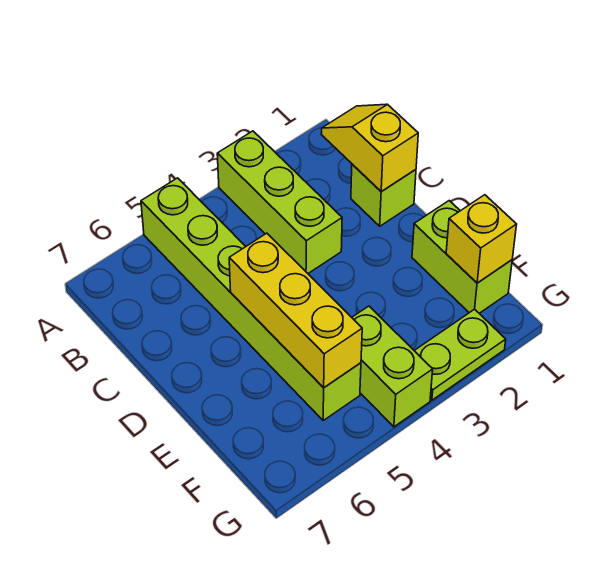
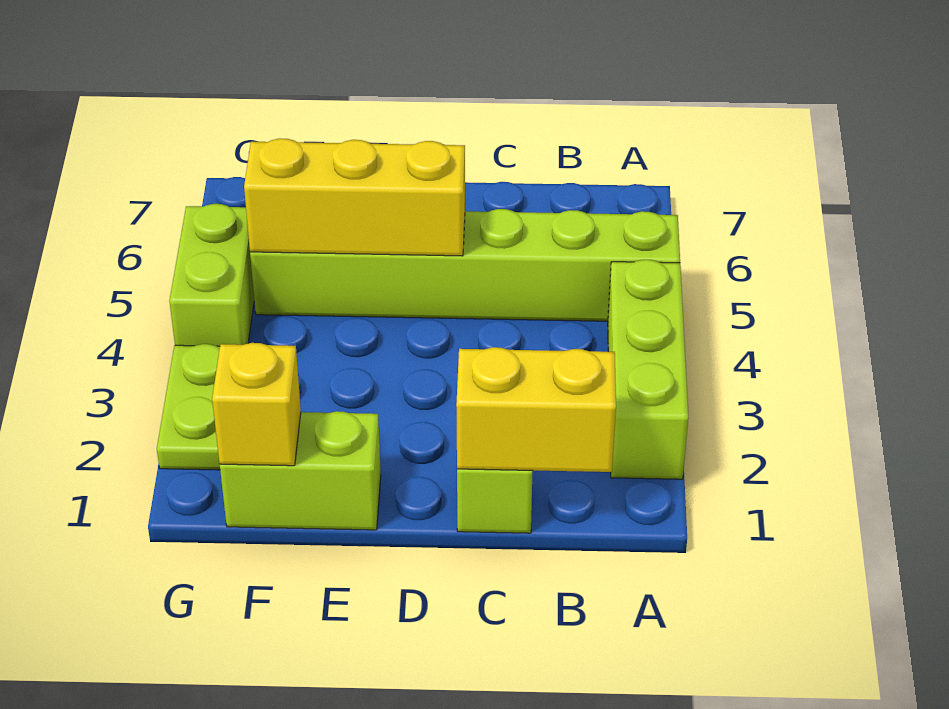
lime brick A3:C3 level 1 -> lime brick A2:A4 level 1
yellow slope B1:C1 level 2 top C -> yellow brick B1:C1 level 2
lime brick F4:G4 level 1 -> lime brick G4:G5 level 1

